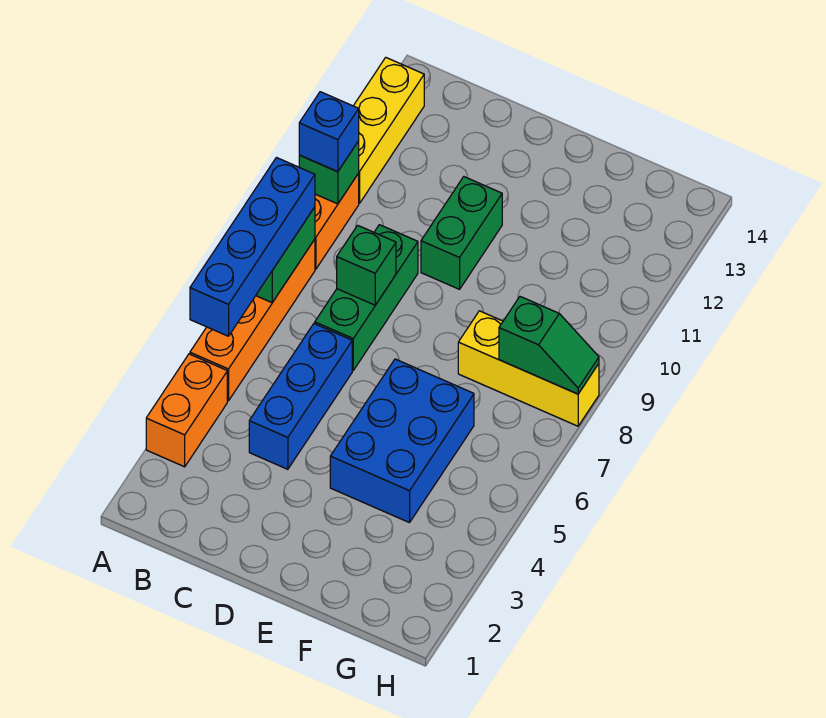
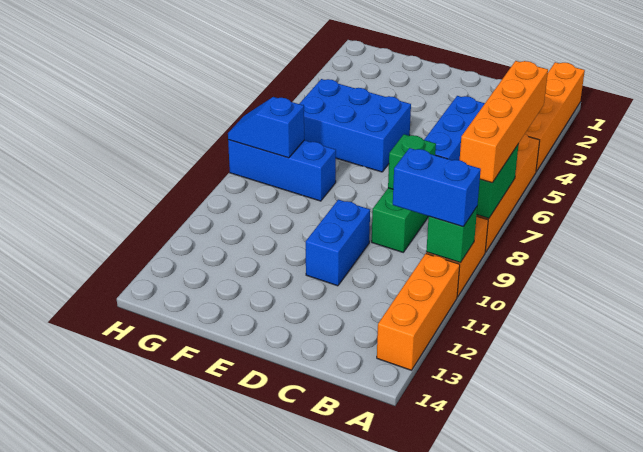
orange brick A3:A4 level 1 -> orange brick A1:A4 level 1
blue brick A5:A8 level 3 -> orange brick A5:A8 level 3
blue brick A10 level 3 -> blue brick A10:B10 level 3
yellow brick A11:A13 level 1 -> orange brick A11:A13 level 1
green brick D10:D11 level 1 -> blue brick D10:D11 level 1
blue brick E4:F6 level 1 -> blue brick E5:G6 level 1
yellow brick F8:H8 level 1 -> blue brick F8:H8 level 1
green slope G8:H8 level 2 top G -> blue slope G8:H8 level 2 top G

